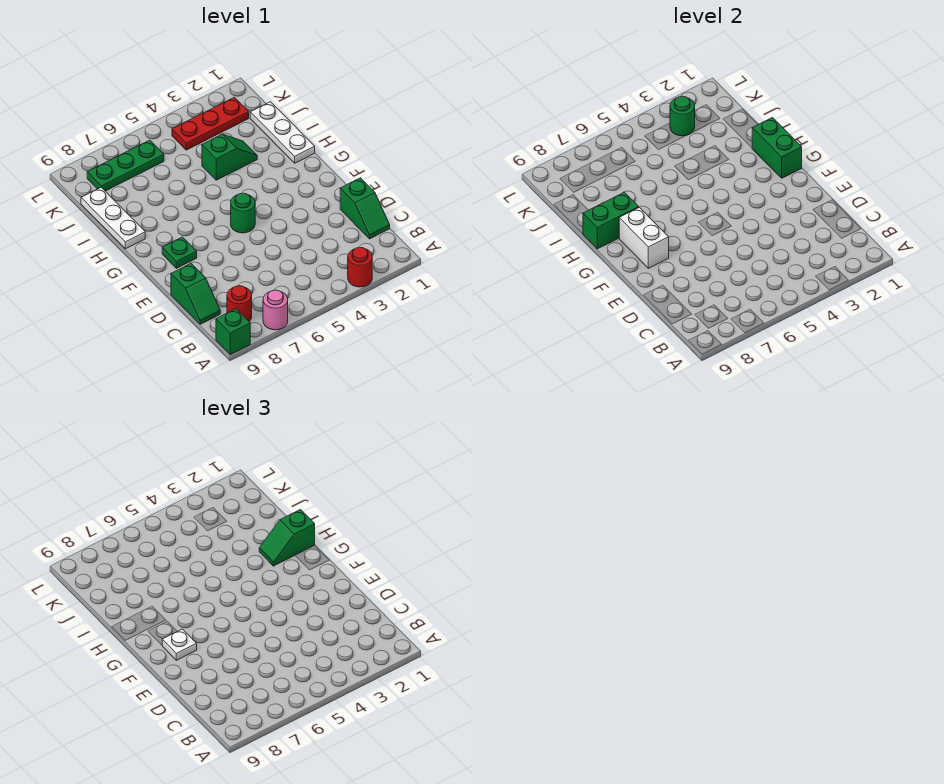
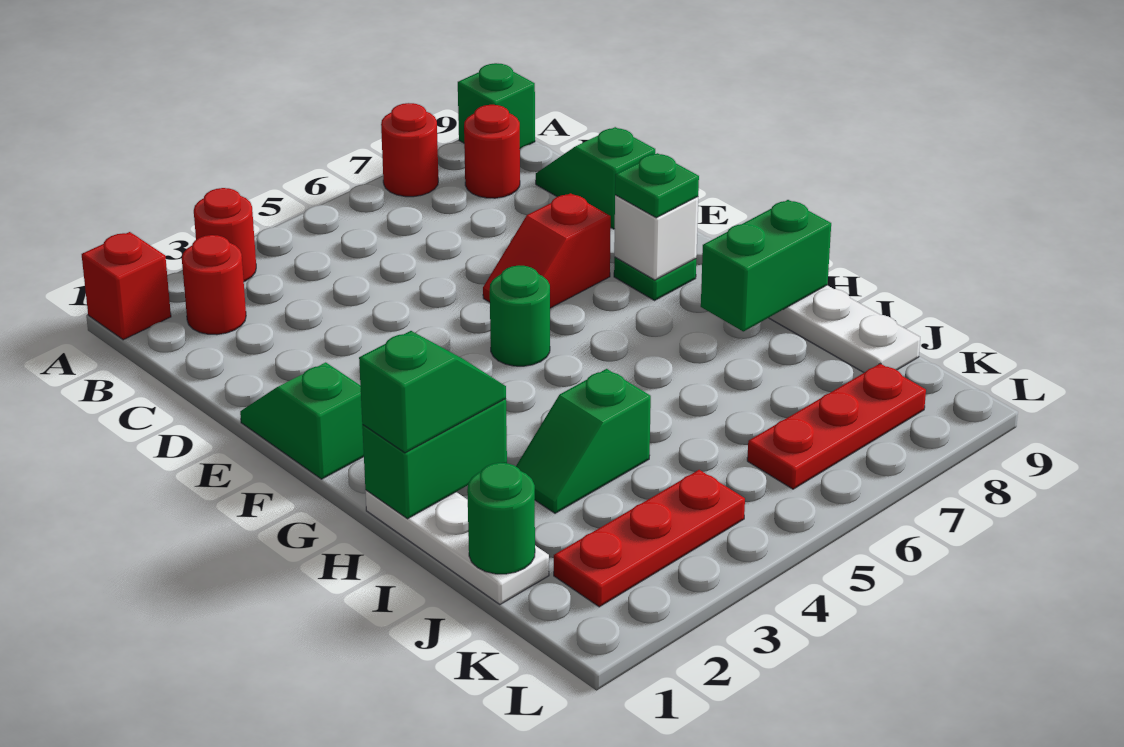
none -> red brick A1 level 1
pink round brick A7 level 1 -> red round brick A7 level 1
none -> red round brick B2 level 1
green slope C1:D1 level 1 top D -> green slope E1:F1 level 1 top F
none -> red slope E6:E7 level 1 top 7
white brick F8:G8 level 2 -> white brick F8 level 2
white plate F8 level 3 -> green plate F8 level 3
green brick G1:H1 level 2 -> green brick H1:H2 level 2
green round brick K3 level 2 -> green round brick J1 level 2
green plate K6:K8 level 1 -> red plate K6:K8 level 1

